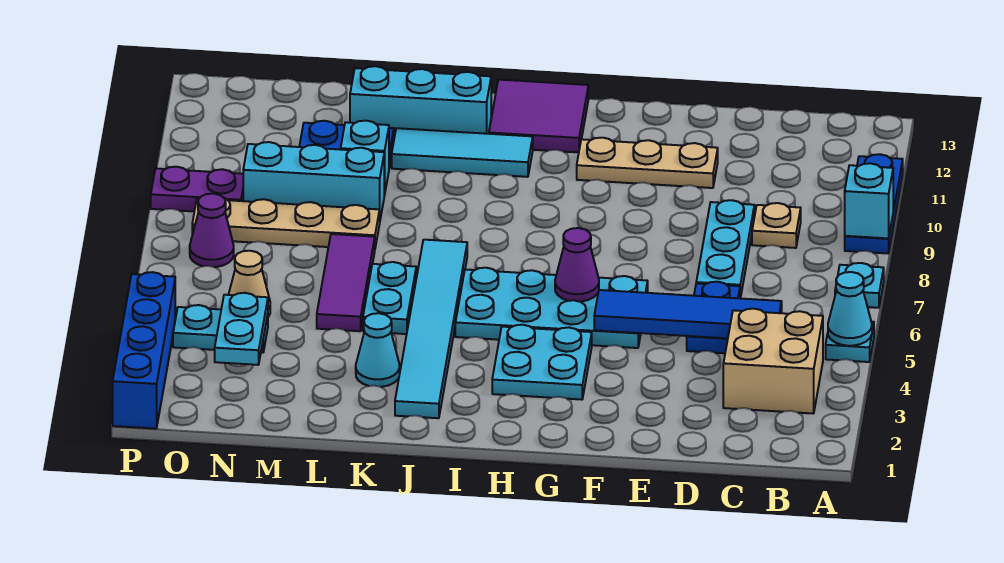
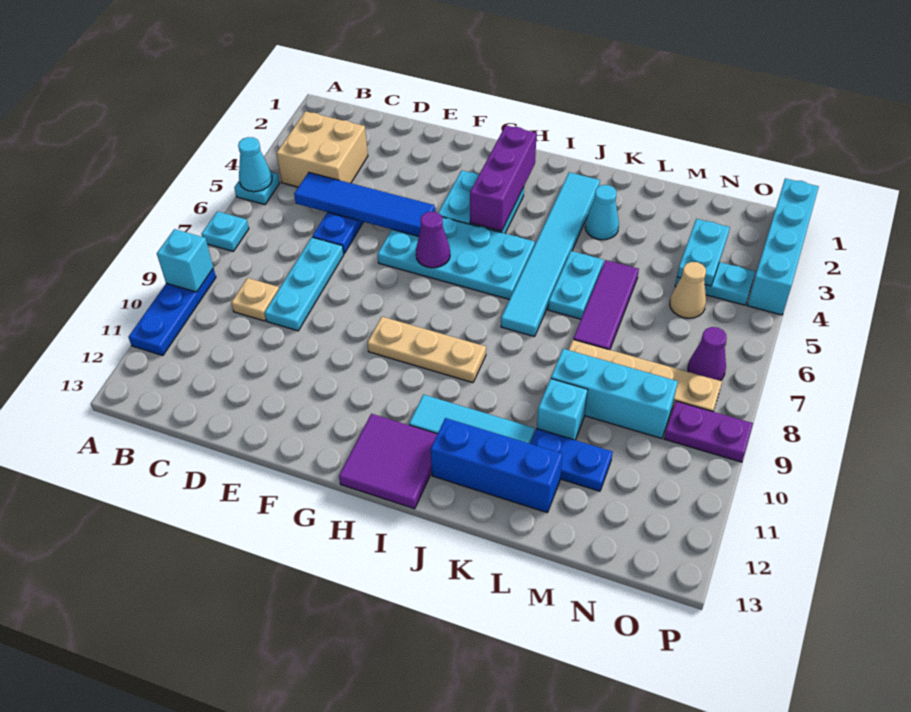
tan plate E11:G11 level 1 -> tan plate G9:I9 level 1
none -> purple brick H2:H4 level 2
cyan brick J12:L12 level 1 -> blue brick J12:L12 level 1
blue brick P1:P4 level 1 -> cyan brick P1:P4 level 1

